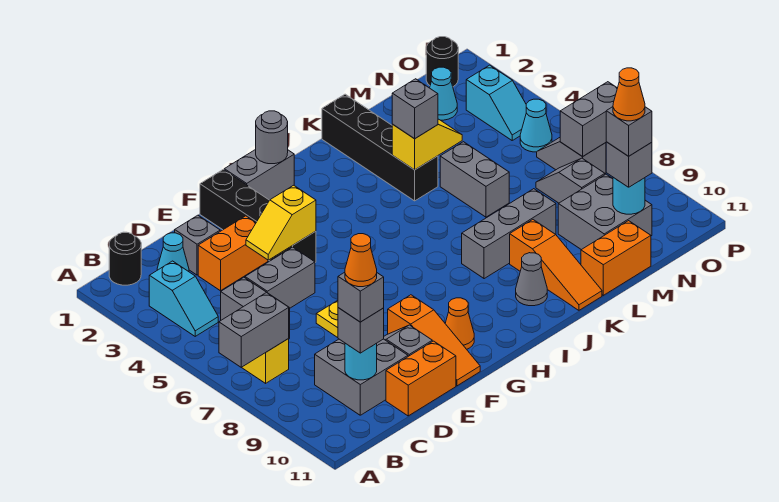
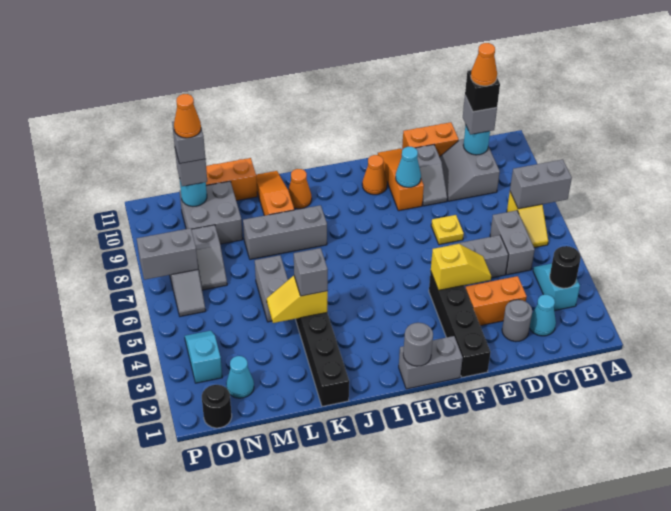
black round brick B1 level 1 -> black round brick B3 level 2
grey brick C9:D10 level 1 -> grey slope C9:D10 level 1 top C
grey brick C10 level 4 -> black brick C10 level 4
grey brick D2 level 1 -> grey round brick D2 level 1
grey cone J10 level 1 -> orange cone J10 level 1
cyan cone O5 level 1 -> cyan cone F9 level 2

